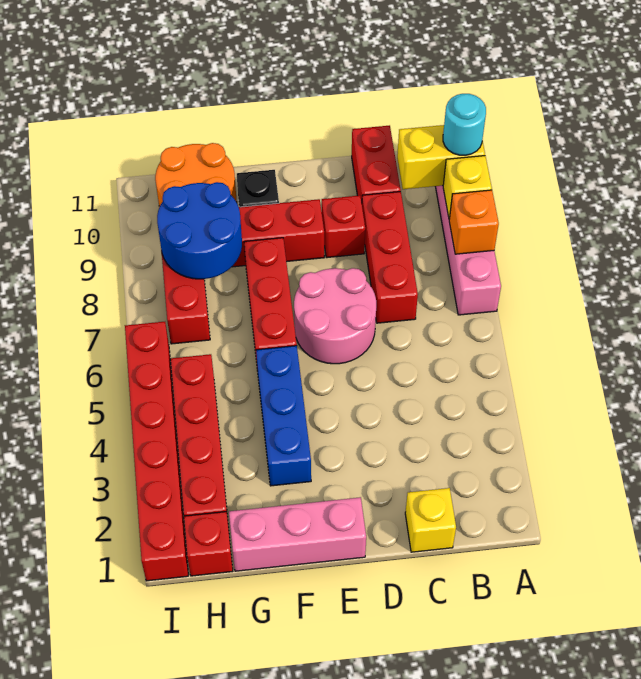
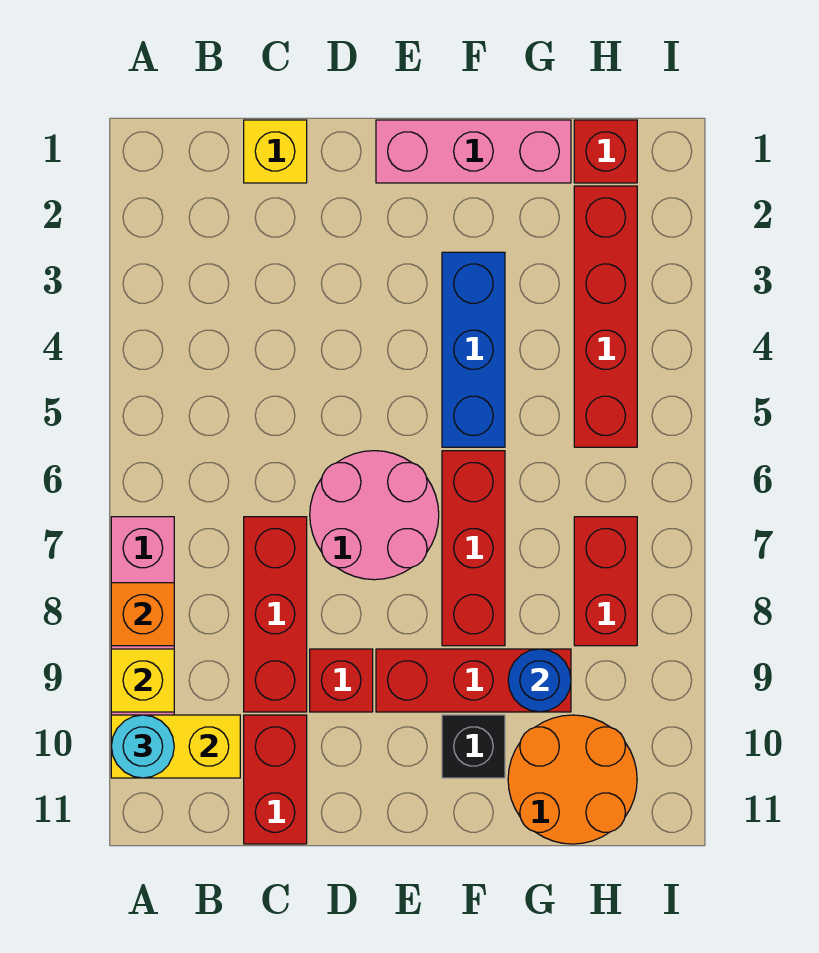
blue round brick G8:H9 level 2 -> blue round brick G9 level 2
red brick I1:I6 level 1 -> none

